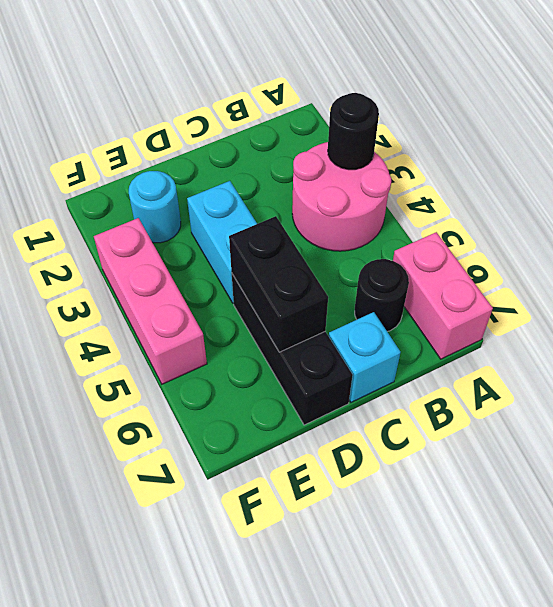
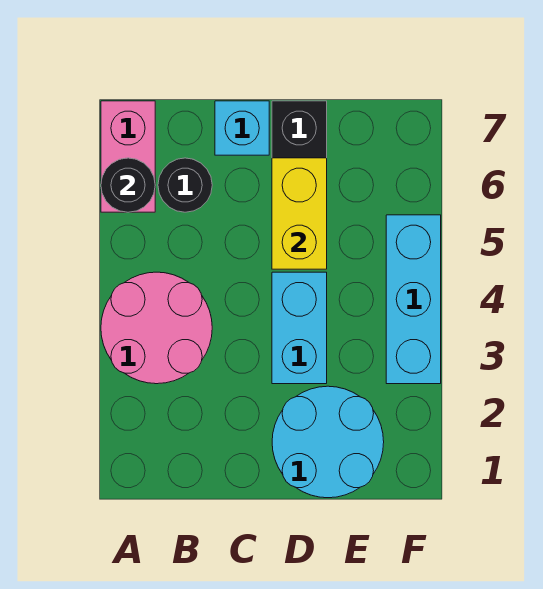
black round brick A3 level 2 -> black round brick A6 level 2
black brick D5:D6 level 2 -> yellow brick D5:D6 level 2
cyan round brick E2 level 1 -> cyan round brick D1:E2 level 1
pink brick F3:F5 level 1 -> cyan brick F3:F5 level 1

